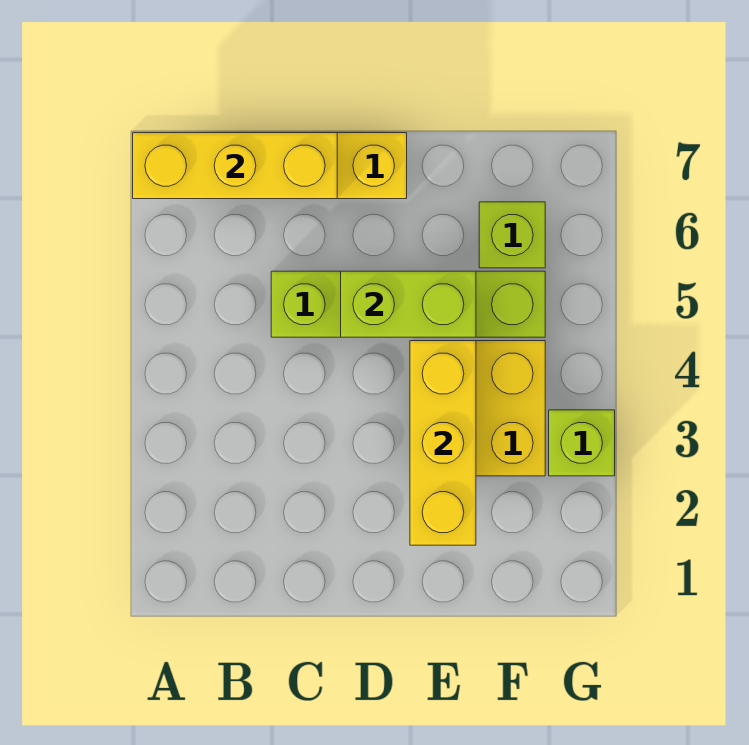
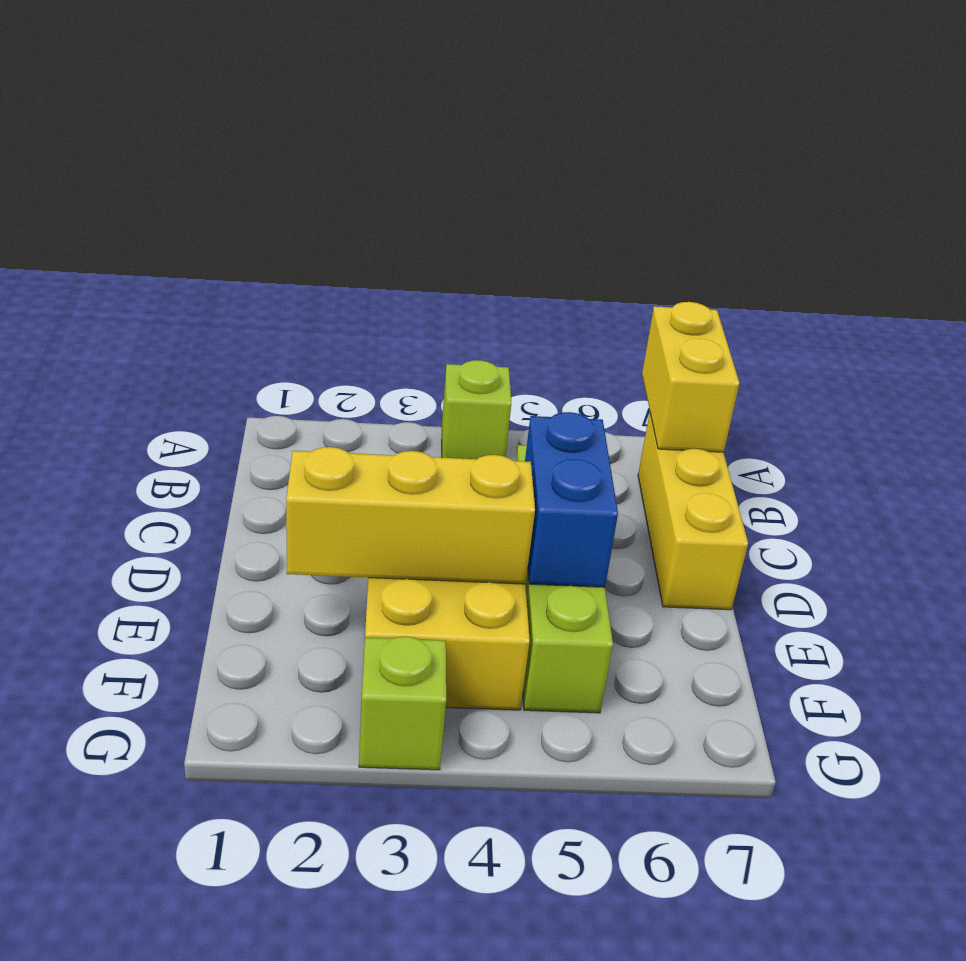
yellow brick A7:C7 level 2 -> yellow brick A7:B7 level 2
lime brick D5:E5 level 2 -> blue brick D5:E5 level 2
lime brick F6 level 1 -> lime brick A4 level 1

